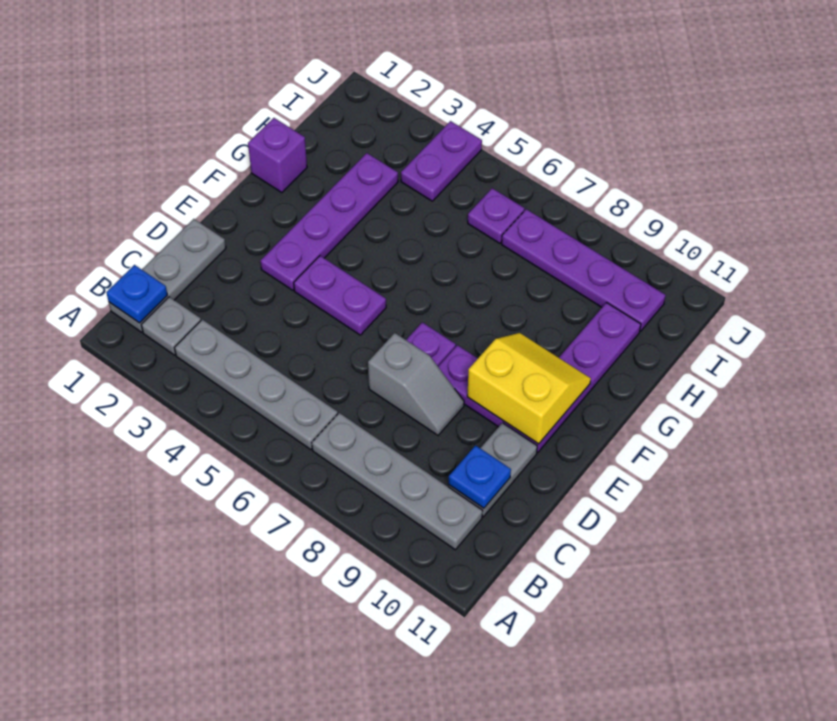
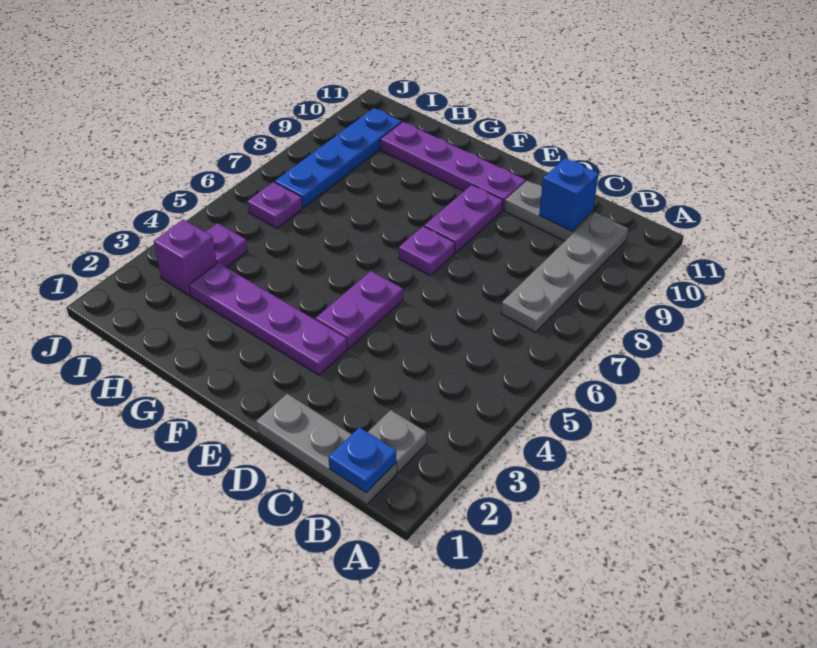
grey plate B3:B6 level 1 -> none
blue plate C10 level 2 -> blue brick C10 level 2
grey slope D7:D8 level 1 top 7 -> none
yellow slope E9:F10 level 2 top E -> none
purple brick G1 level 1 -> purple brick I3 level 1
purple plate I4:J4 level 1 -> purple plate I4 level 1
purple plate I7:I10 level 1 -> blue plate I7:I10 level 1

